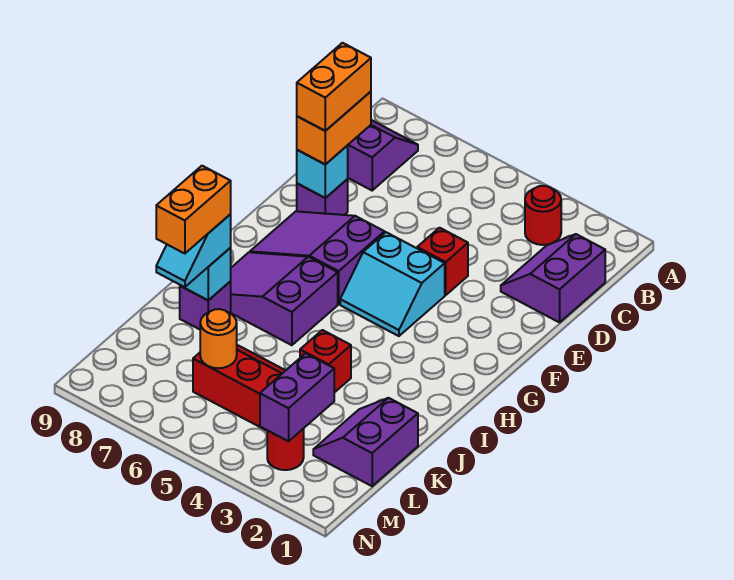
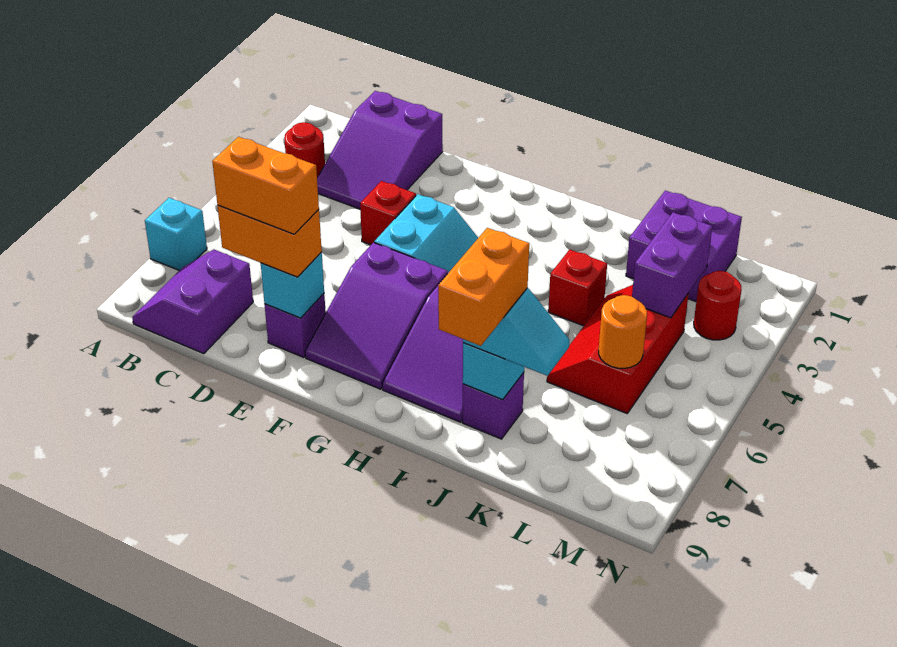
none -> cyan brick A7 level 1
purple slope C1:D2 level 1 top 1 -> purple slope C1:D3 level 1 top 1
orange brick J8:K8 level 4 -> orange brick J8:J9 level 4
purple slope K1:L2 level 1 top 1 -> purple brick K1:L2 level 1
purple brick L3:M3 level 2 -> purple brick L3:L4 level 2

